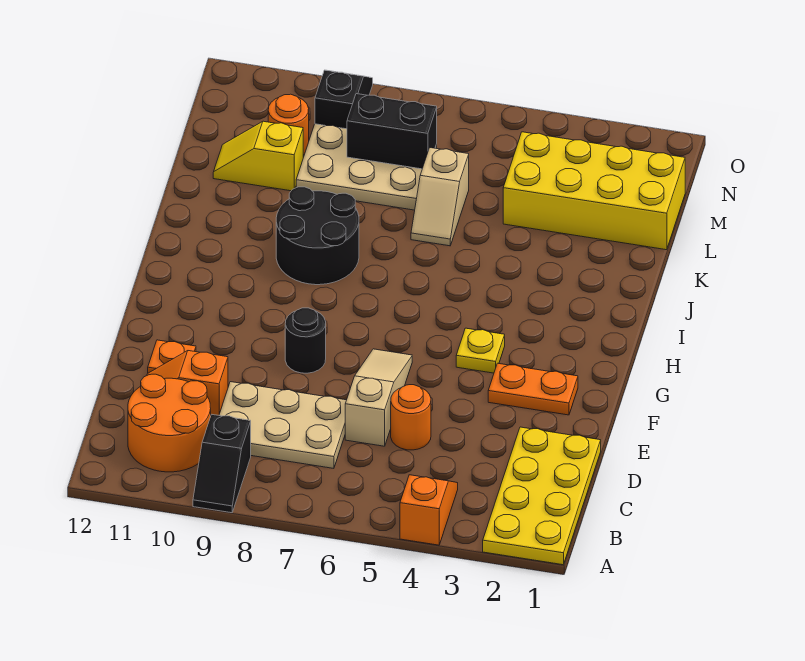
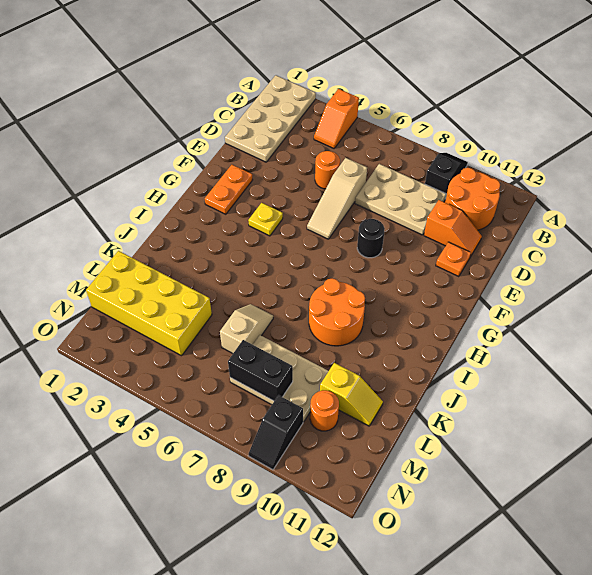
yellow plate A1:D2 level 1 -> tan plate A1:D2 level 1
orange plate F2:F3 level 1 -> orange plate F2:G2 level 1
black round brick I8:J9 level 1 -> orange round brick I8:J9 level 1

